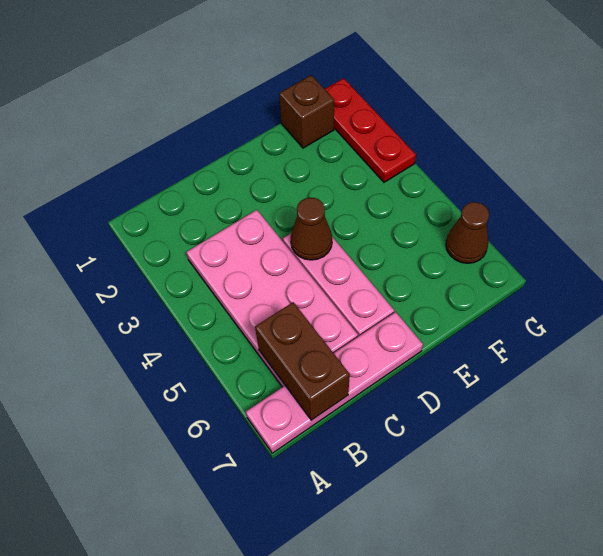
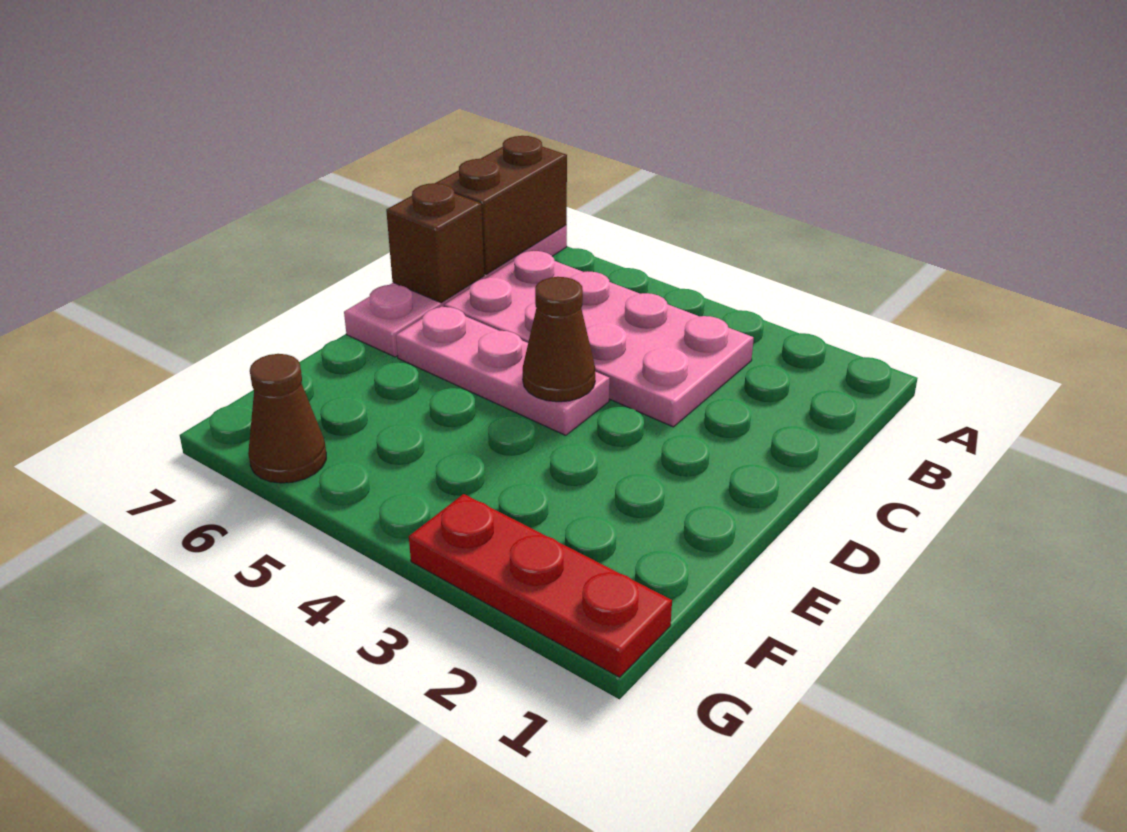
brown brick B6:B7 level 2 -> brown brick A7:B7 level 2
brown brick F1 level 1 -> brown brick C7 level 2

